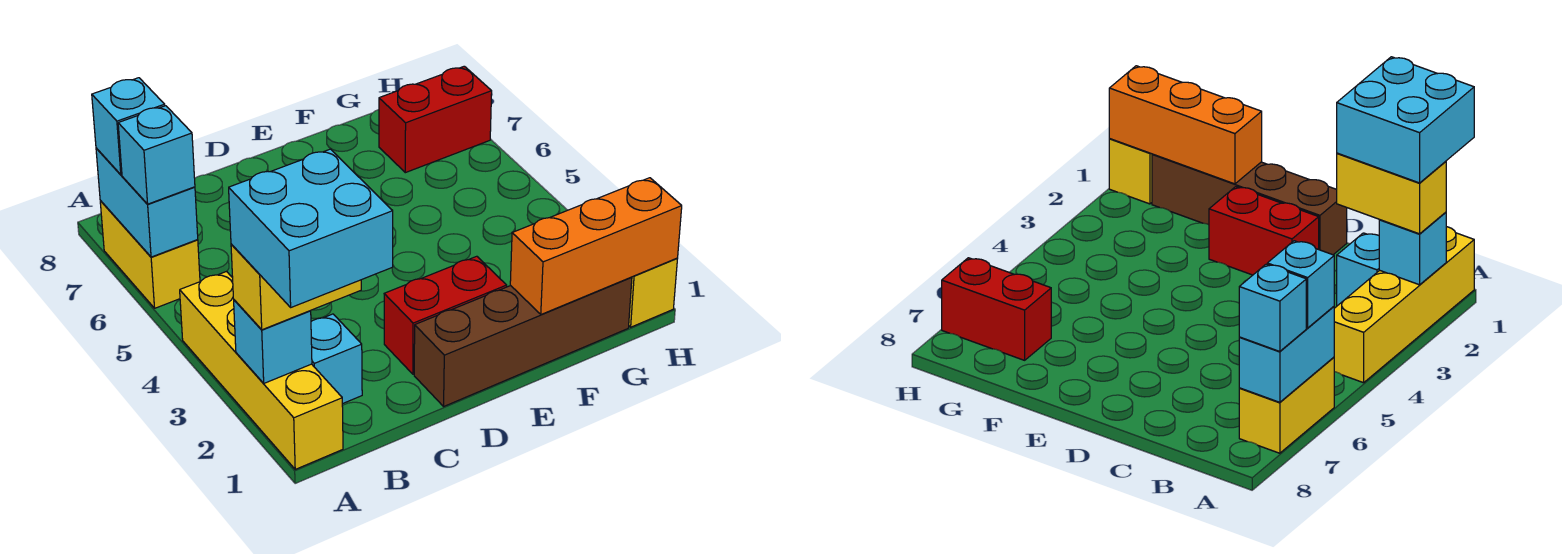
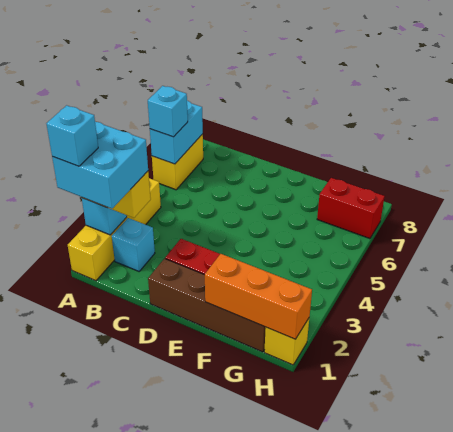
cyan brick A7 level 3 -> cyan brick A1 level 5

